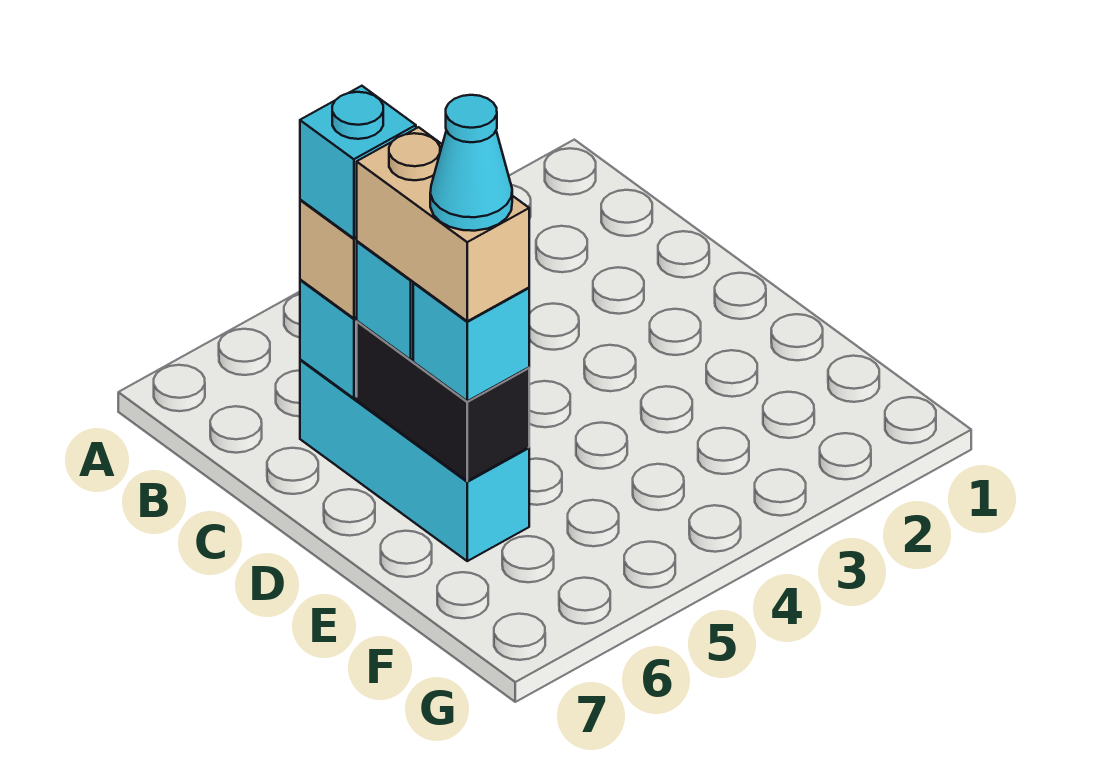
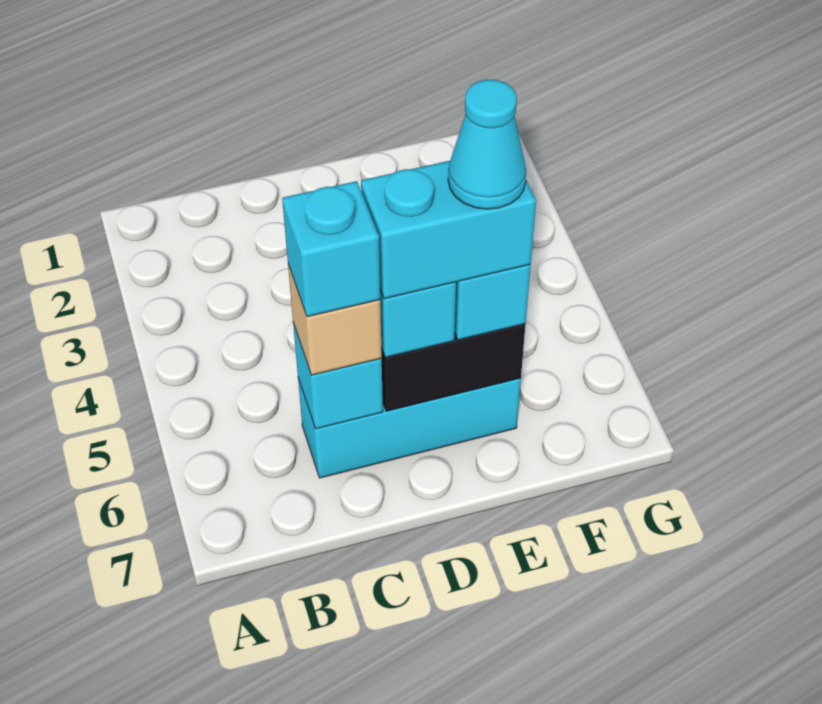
tan brick D6:E6 level 4 -> cyan brick D6:E6 level 4

